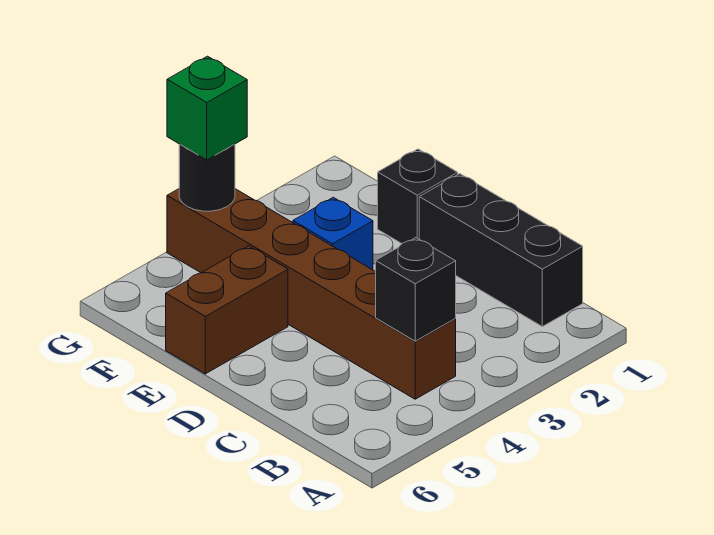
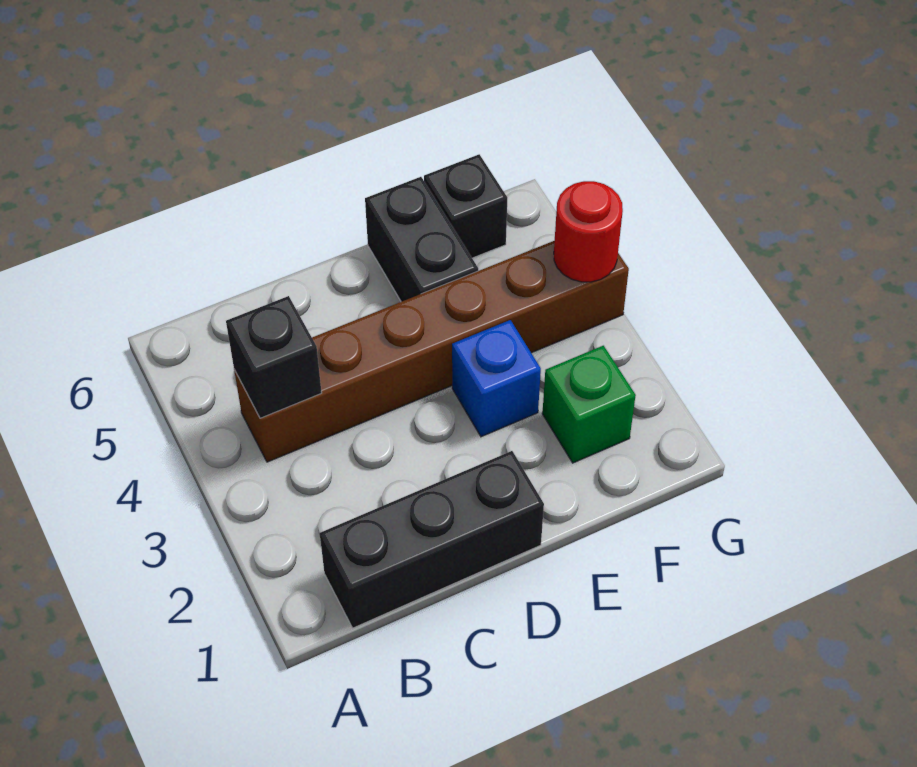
black brick E1 level 1 -> black brick F6 level 1
brown brick E5:E6 level 1 -> black brick E5:E6 level 1
black round brick G4 level 2 -> red round brick G4 level 2
green brick G4 level 3 -> green brick F2 level 1

